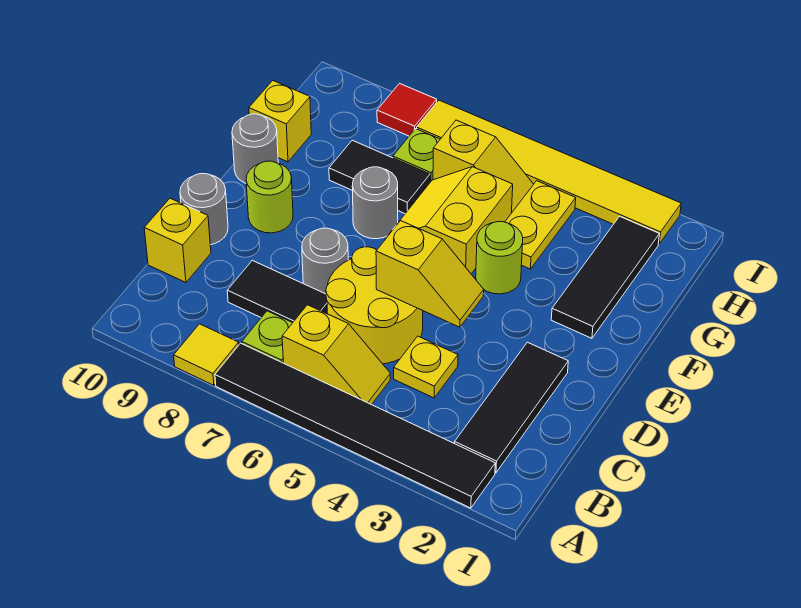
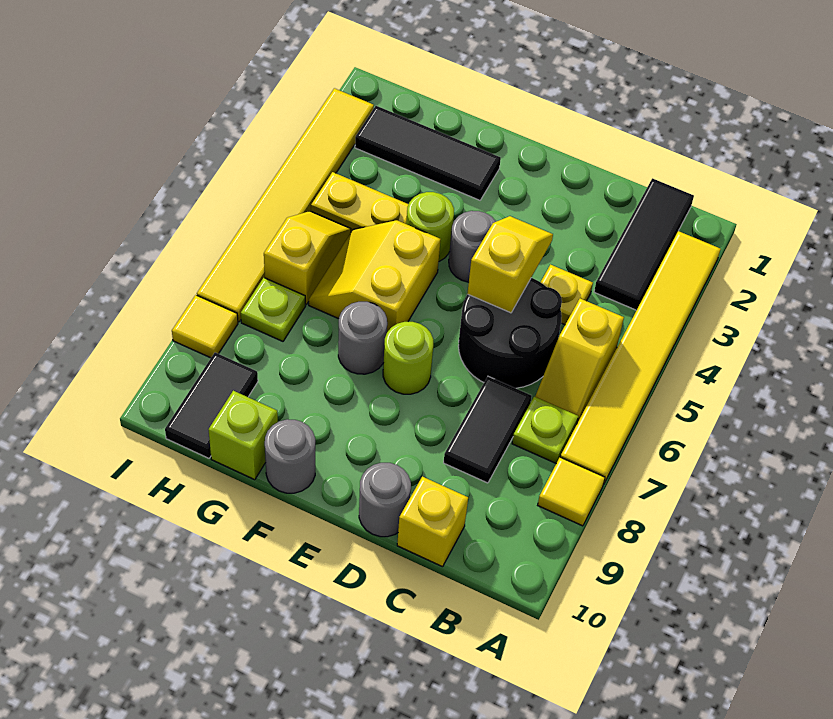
black tile A2:A7 level 1 -> yellow tile A2:A7 level 1
black tile B2:D2 level 1 -> black tile B1:B3 level 1
yellow slope B5:B6 level 1 top 6 -> yellow slope B5:B6 level 1 top 5
yellow round brick C5:D6 level 1 -> black round brick C5:D6 level 1
grey round brick D7 level 1 -> grey round brick E4 level 1
lime round brick E9 level 1 -> lime round brick E7 level 1
yellow slope F5:G6 level 1 top 5 -> yellow slope F5:G6 level 1 top F
black tile G7:G8 level 1 -> black tile H9:H10 level 1
yellow brick G10 level 1 -> lime brick G10 level 1
red tile I8 level 1 -> yellow tile I8 level 1

